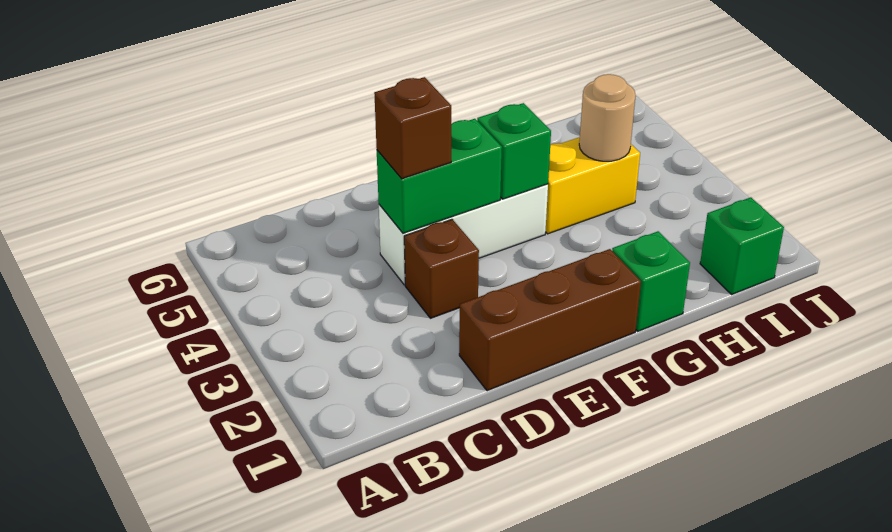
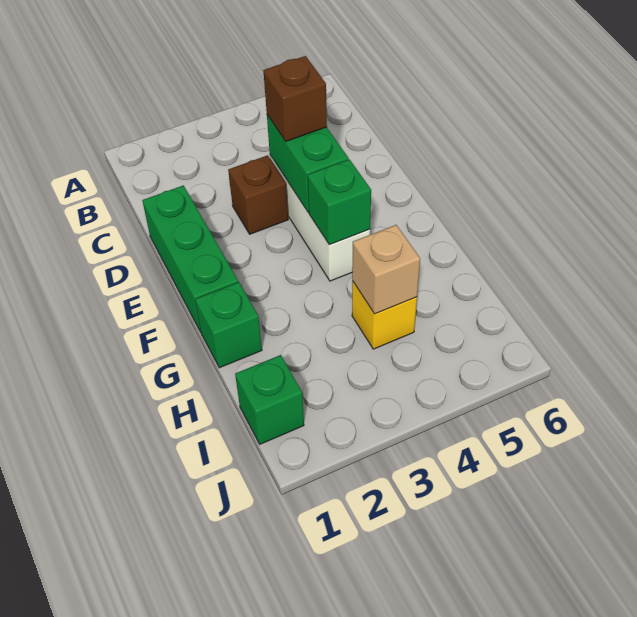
brown brick D1:F1 level 1 -> green brick D1:F1 level 1
yellow brick G4:H4 level 1 -> yellow brick H4 level 1
tan round brick H4 level 2 -> tan brick H4 level 2

